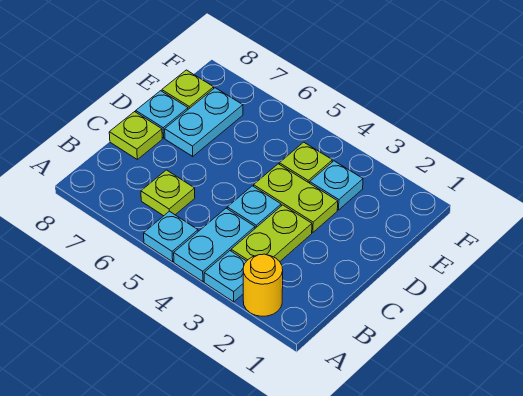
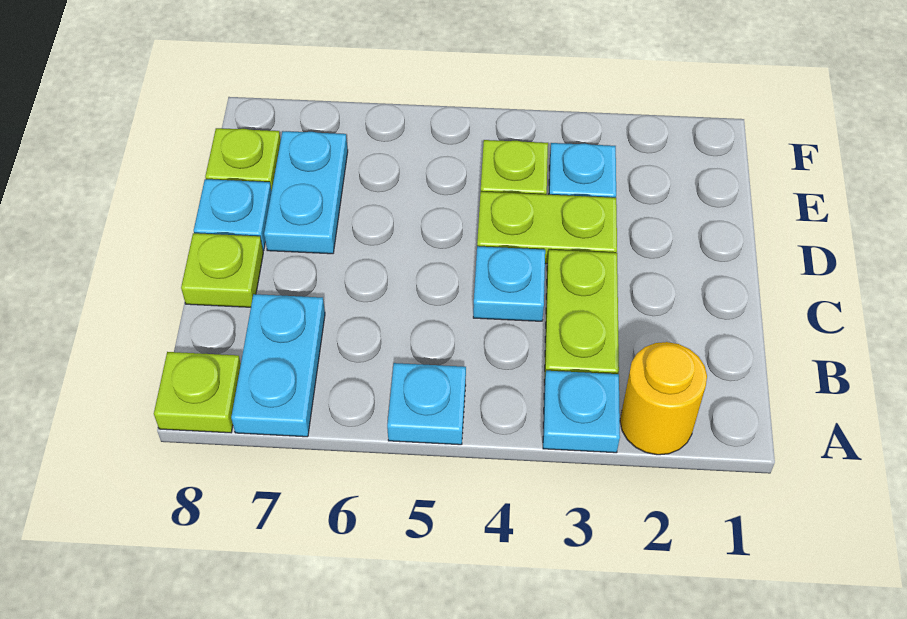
cyan plate A4:B4 level 1 -> cyan plate A7:B7 level 1
lime plate B6 level 1 -> lime plate A8 level 1

